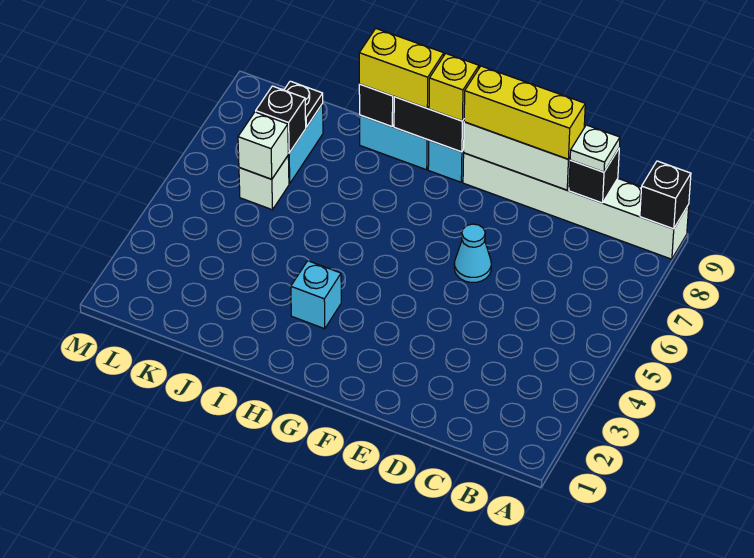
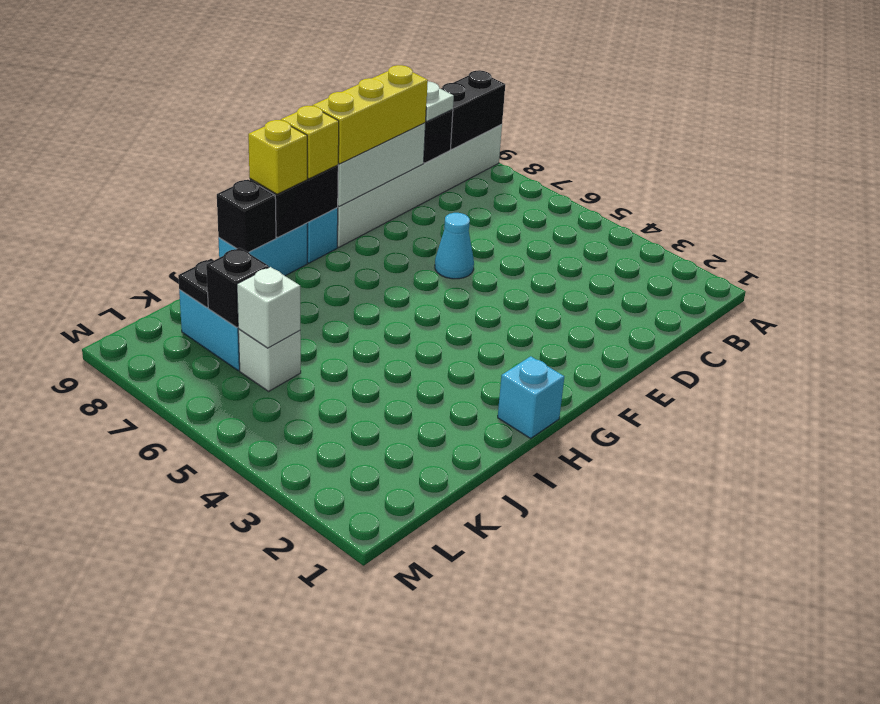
black brick A9 level 2 -> black brick A9:B9 level 2
cyan brick H3 level 1 -> cyan brick H1 level 1
yellow brick H9:I9 level 3 -> yellow brick H9 level 3

